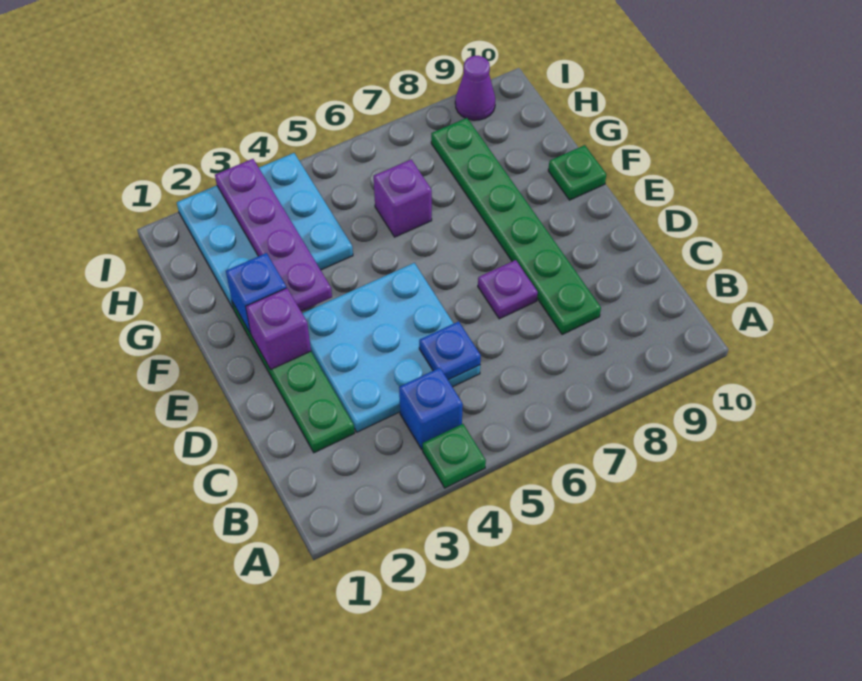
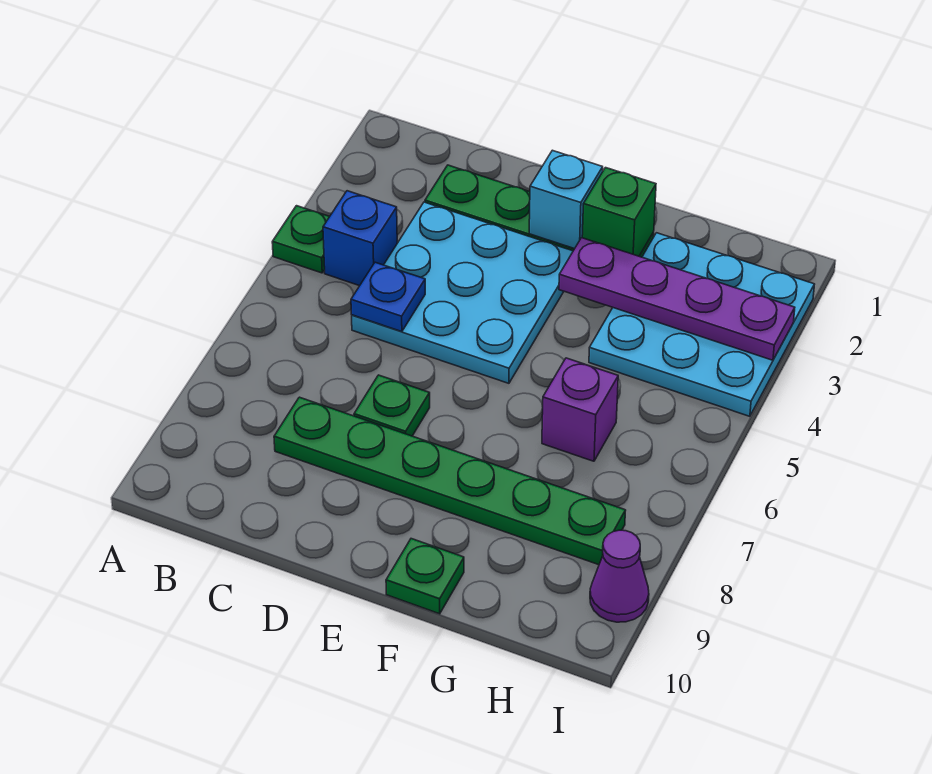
purple plate D7 level 1 -> green plate D7 level 1
purple brick E2 level 2 -> cyan brick E2 level 2
blue brick F2 level 2 -> green brick F2 level 2

